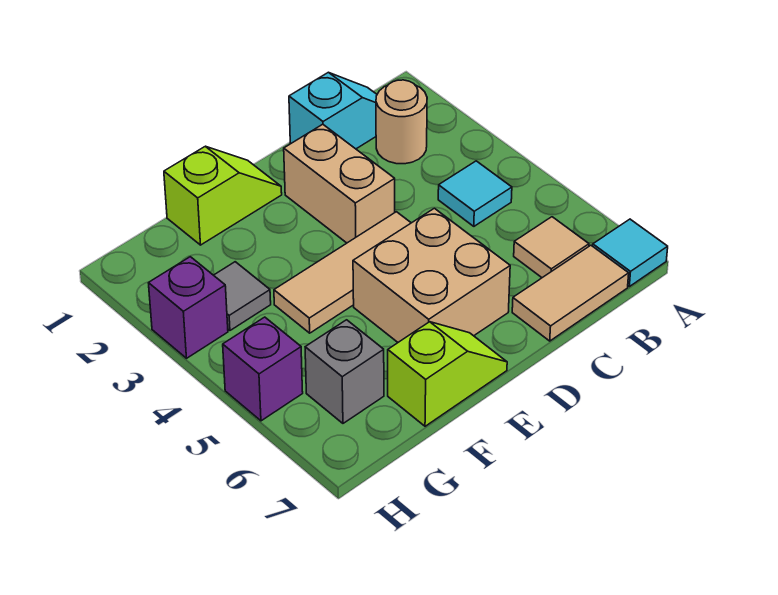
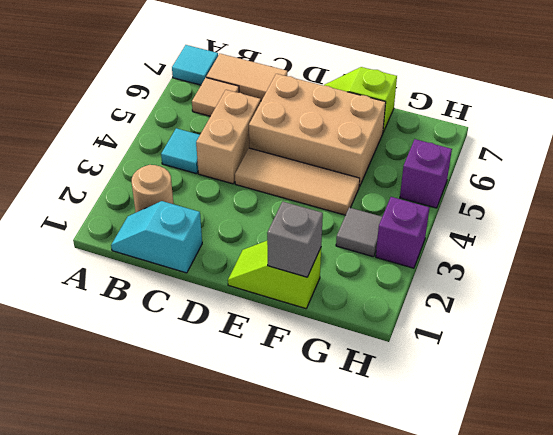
tan brick D2:D3 level 1 -> tan brick C4:C5 level 1
tan brick D5:E6 level 1 -> tan brick D5:F6 level 1
grey brick G6 level 1 -> grey brick F1 level 2

